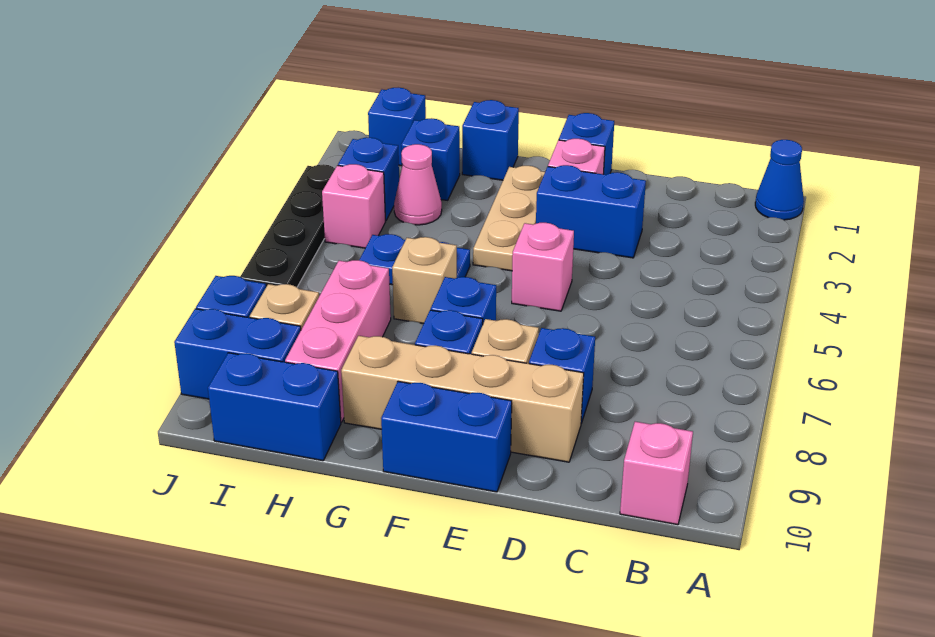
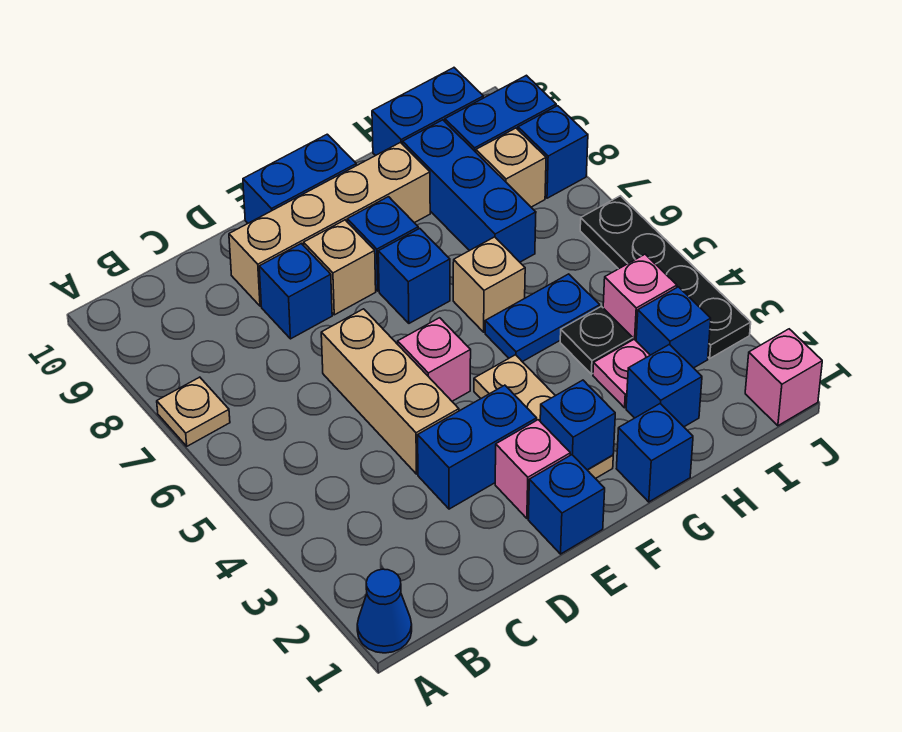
none -> tan plate A7 level 1
pink brick B10 level 1 -> pink brick J1 level 1
none -> tan brick D4:D6 level 1
pink cone H3 level 1 -> pink plate H3 level 1
none -> black plate H4 level 1
pink brick H7:H9 level 1 -> blue brick H7:H9 level 1
blue brick I1 level 1 -> blue brick F2 level 2

